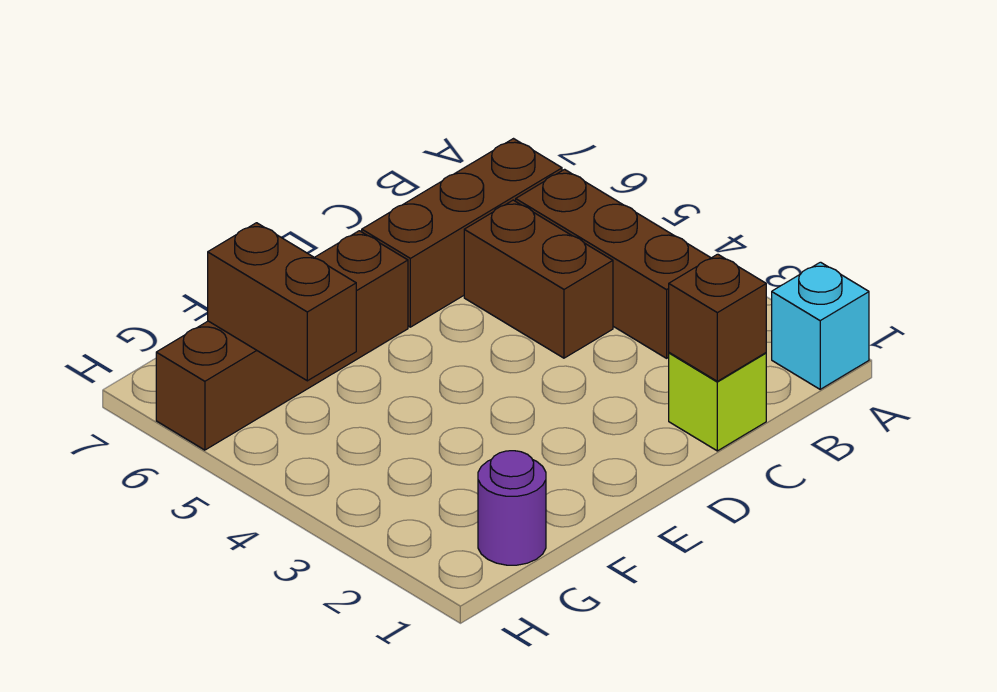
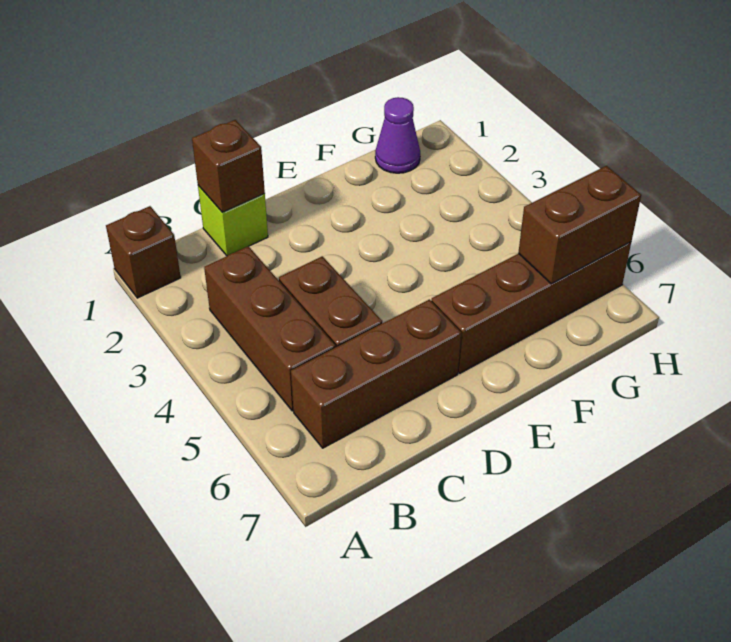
cyan brick A1 level 1 -> brown brick A1 level 1
purple round brick G1 level 1 -> purple cone G1 level 1
brown brick G5:G6 level 2 -> brown brick G6:H6 level 2

